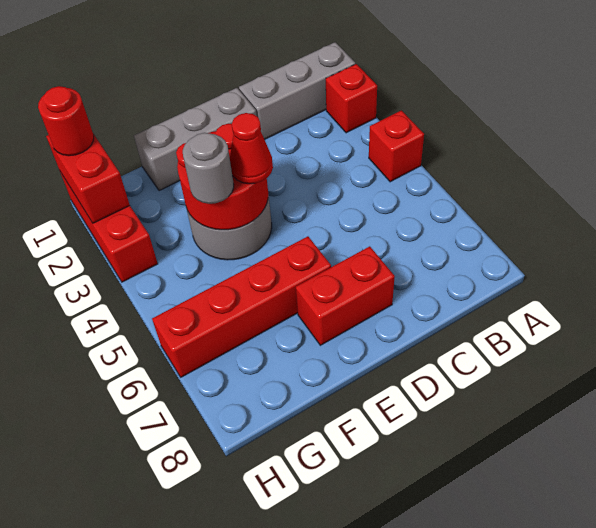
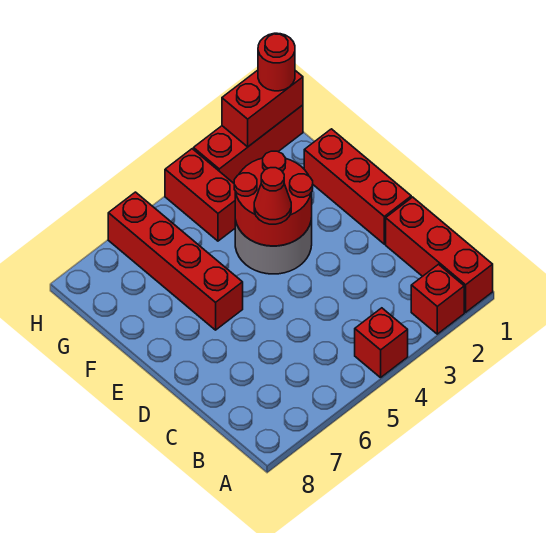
grey brick A1:C1 level 1 -> red brick A1:C1 level 1
grey brick D1:F1 level 1 -> red brick D1:F1 level 1
red brick D7:E7 level 1 -> red brick G4:H4 level 1
grey round brick F4 level 3 -> none

